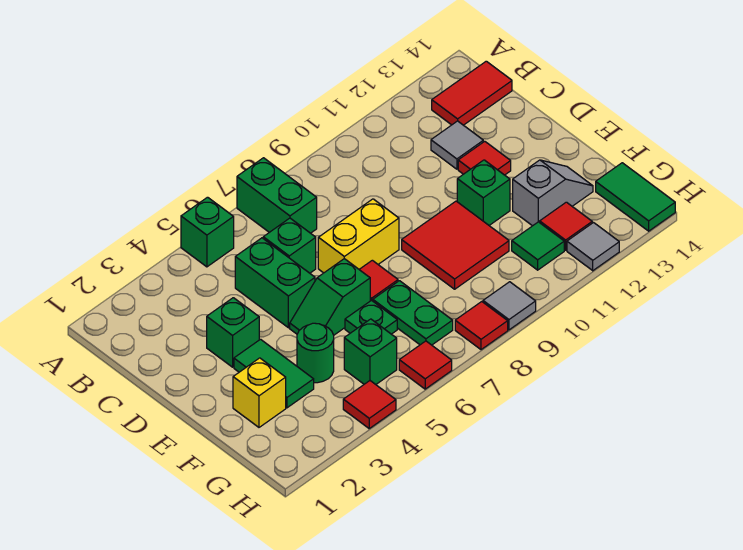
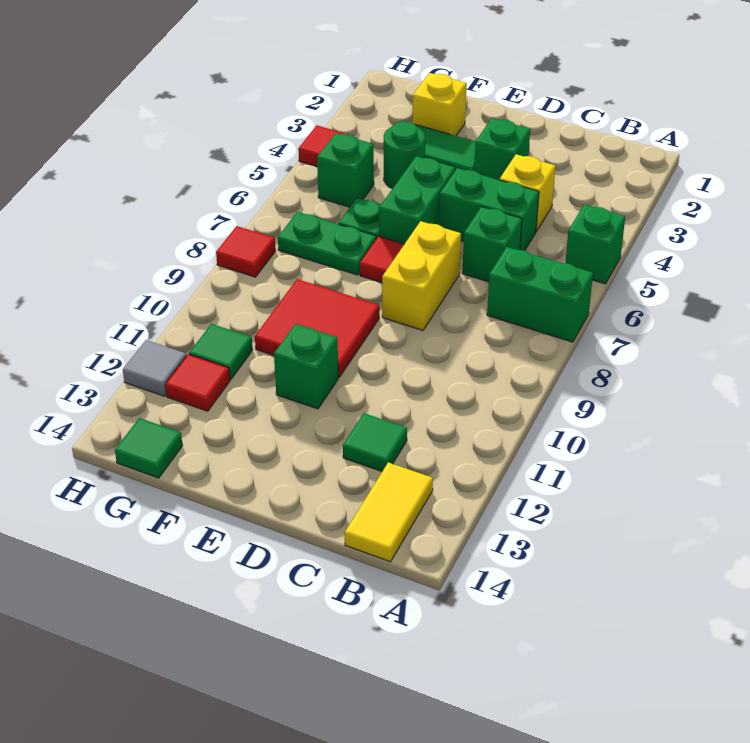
red tile B13:B14 level 1 -> yellow tile B13:B14 level 1
none -> yellow brick C4 level 1
grey tile C12 level 1 -> green tile C12 level 1
red tile D12 level 1 -> none
green slope E5:E6 level 1 top 6 -> green brick E5:E6 level 1
grey slope F12:F13 level 1 top 12 -> none
green tile G14:H14 level 1 -> green tile G14 level 1
red tile H6 level 1 -> none
grey tile H9 level 1 -> none

